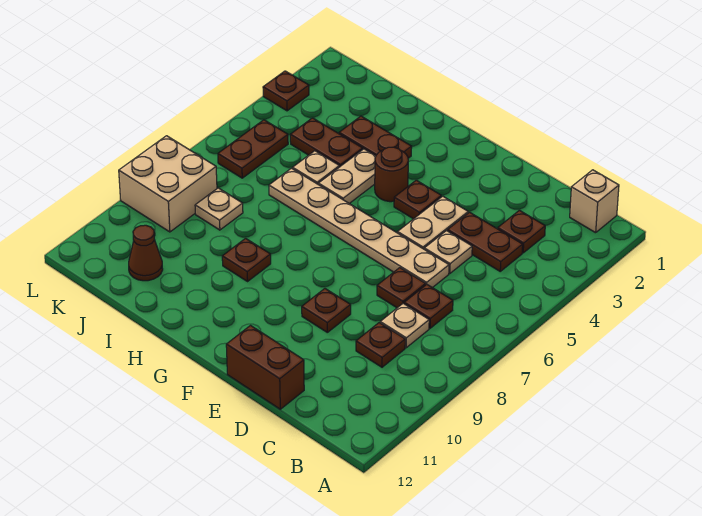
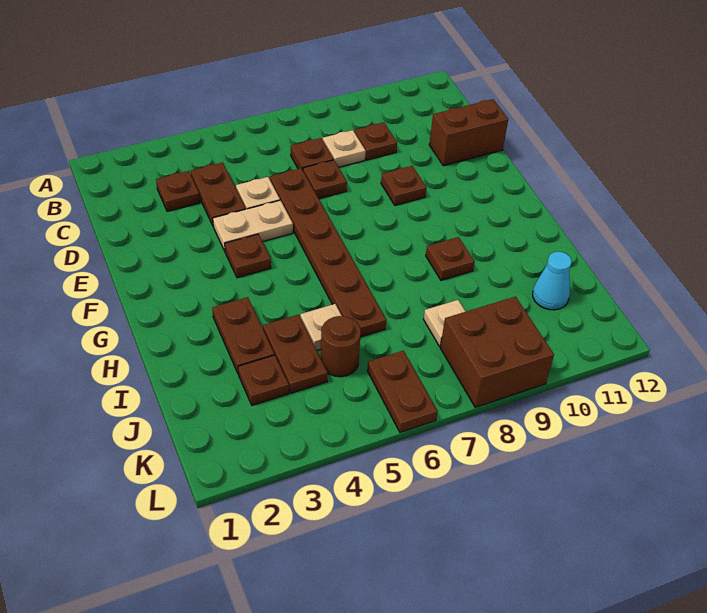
tan brick B1 level 1 -> none
tan plate D6:I6 level 1 -> brown plate D6:I6 level 1
brown brick D12:E12 level 1 -> brown brick D11:D12 level 1
brown round brick G4 level 1 -> brown round brick J5 level 1
tan plate H4:H5 level 1 -> none
brown cone J11 level 1 -> cyan cone J11 level 1
brown plate K5:K6 level 1 -> brown plate K6:L6 level 1
tan brick K8:L9 level 1 -> brown brick K8:L9 level 1
brown plate L3 level 1 -> brown plate J3 level 1

